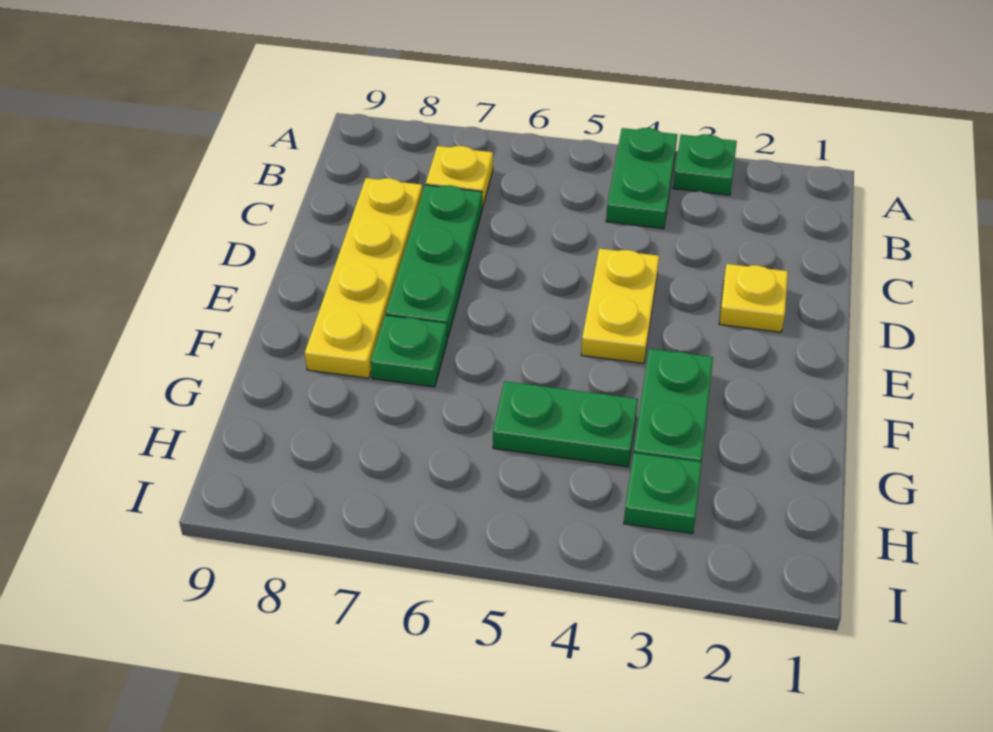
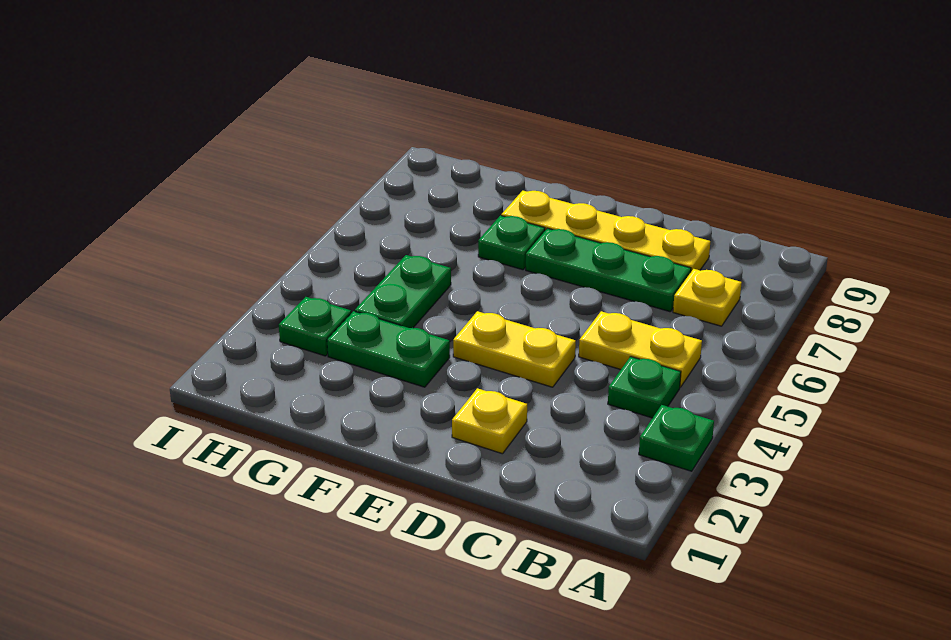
green plate A4:B4 level 1 -> green plate B4 level 1
none -> yellow plate B5:C5 level 1

